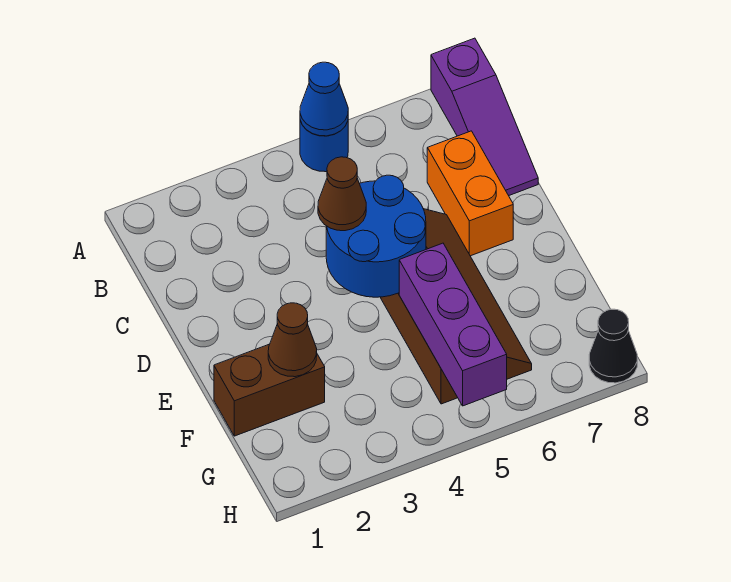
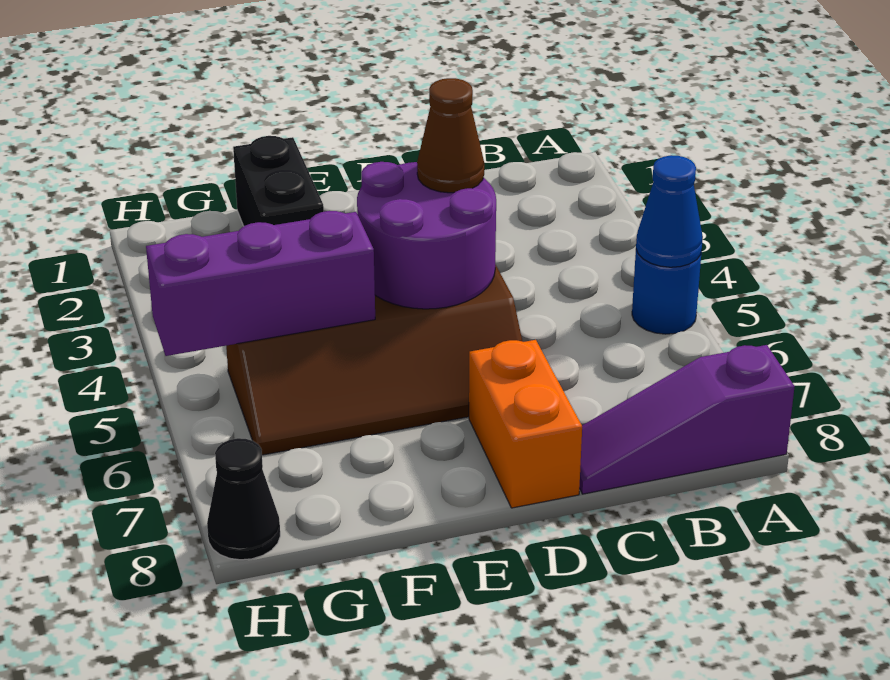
orange brick C7:D7 level 1 -> orange brick D7:D8 level 1
blue round brick D4:E5 level 2 -> purple round brick D4:E5 level 2
brown brick F1:F2 level 1 -> black brick F1:F2 level 1
brown cone F2 level 2 -> none

